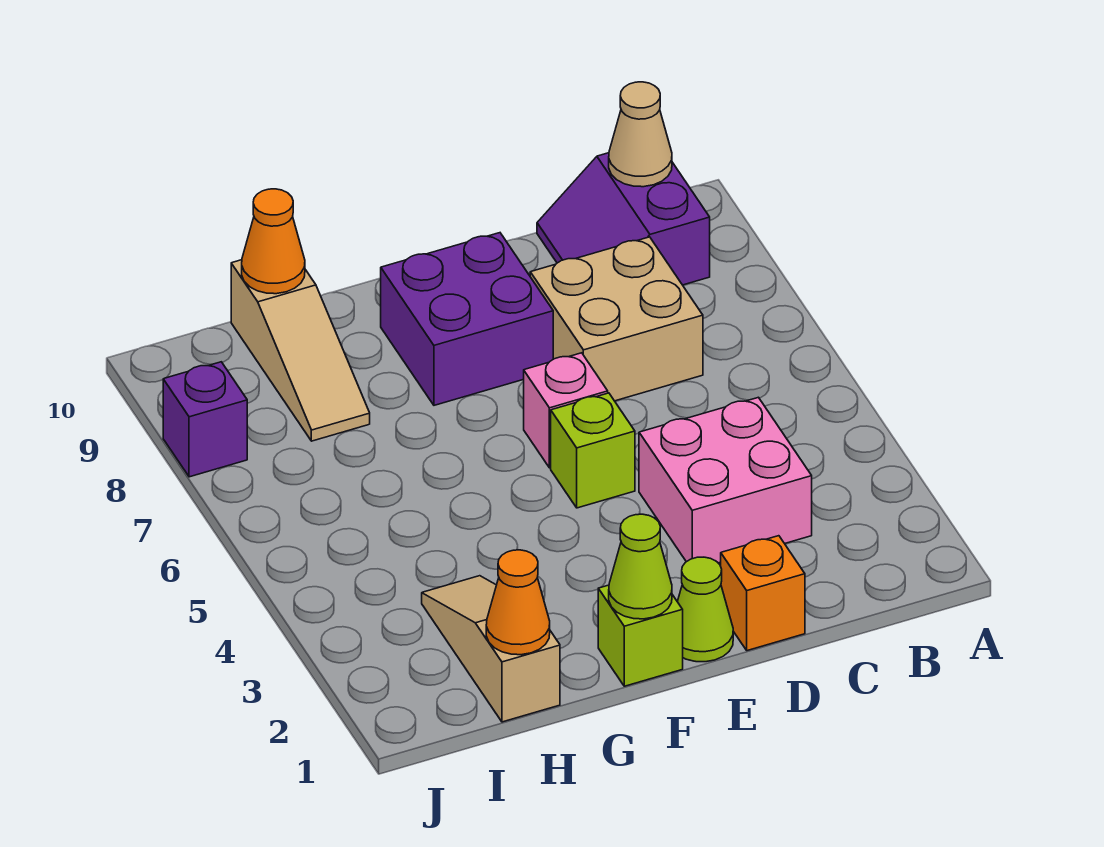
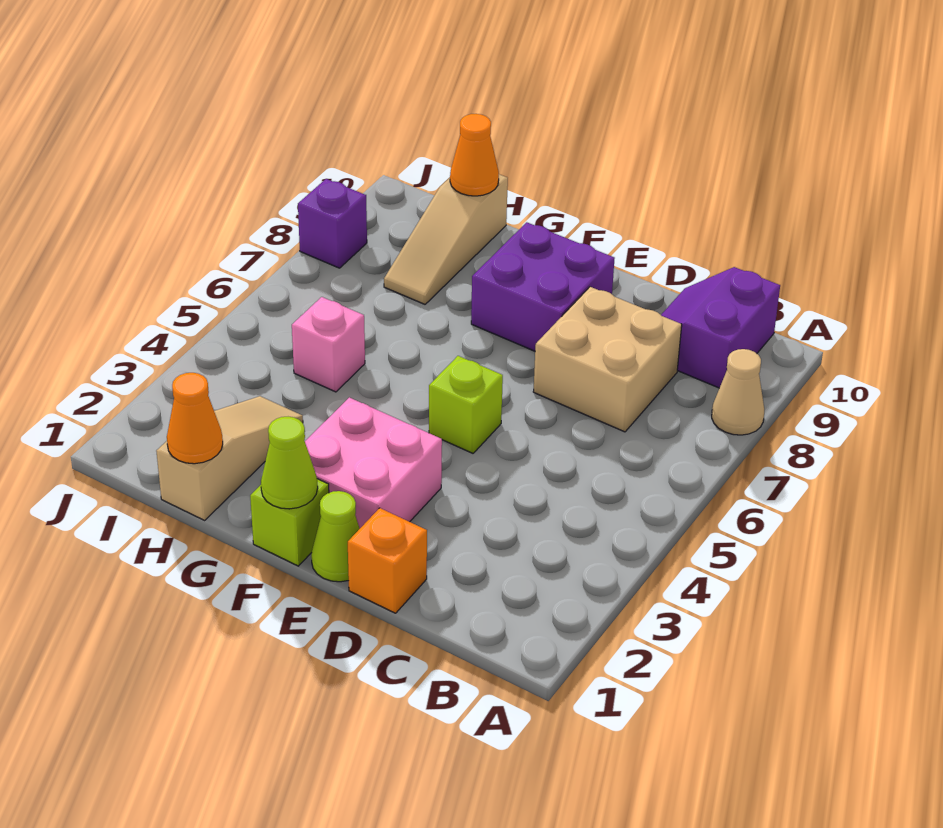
tan cone B10 level 2 -> tan cone A8 level 1
pink brick C3:D4 level 1 -> pink brick E2:F3 level 1
pink brick E6 level 1 -> pink brick H5 level 1

